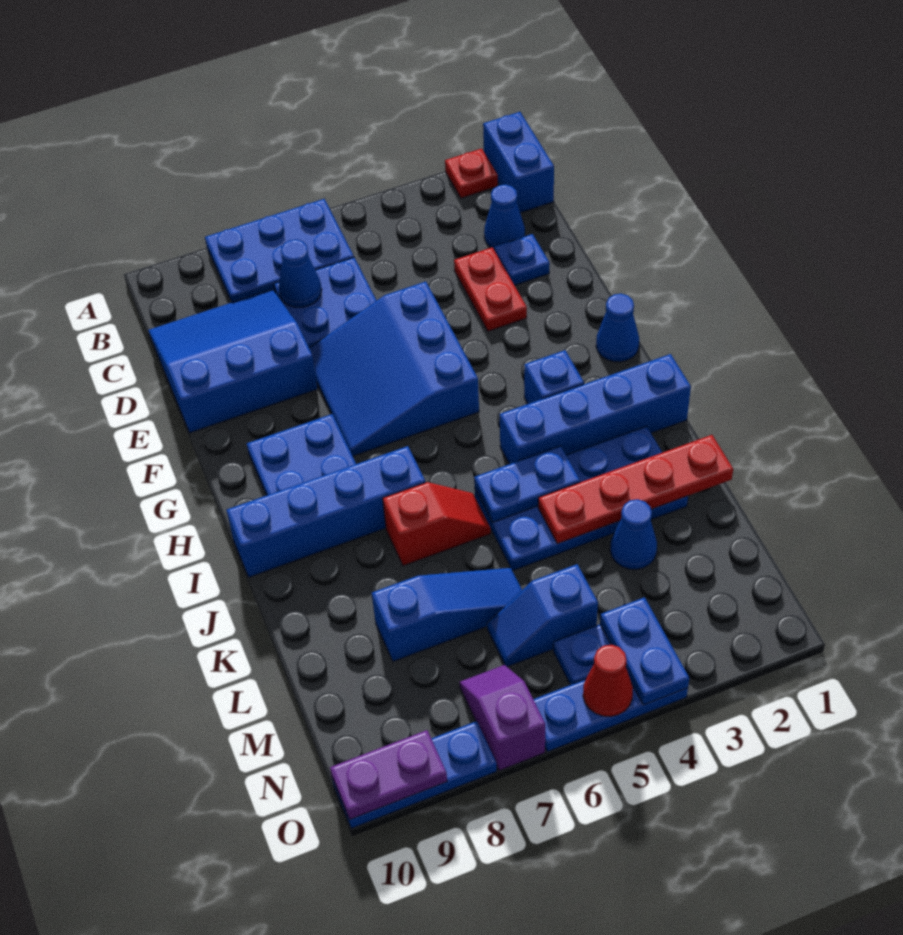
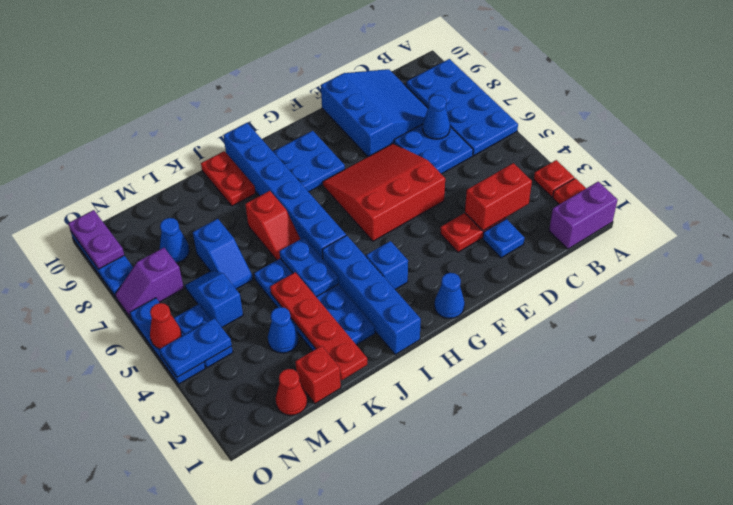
blue brick A1:B1 level 1 -> purple brick A1:B1 level 1
none -> red plate A3 level 1
blue plate A6:B8 level 1 -> blue plate A6:B9 level 1
blue cone C2 level 1 -> blue cone M8 level 1
none -> red brick C3:D3 level 2
blue slope E5:G7 level 1 top 5 -> red slope E5:G7 level 1 top 5
blue brick I7:I10 level 1 -> blue brick I5:I10 level 1
none -> red plate J9:J10 level 1
none -> red brick L1 level 1
blue slope L6:L8 level 1 top 8 -> blue slope L6:L7 level 1 top 7
none -> red cone M1 level 1
purple slope N7:O7 level 1 top O -> purple slope N7:O7 level 1 top N

